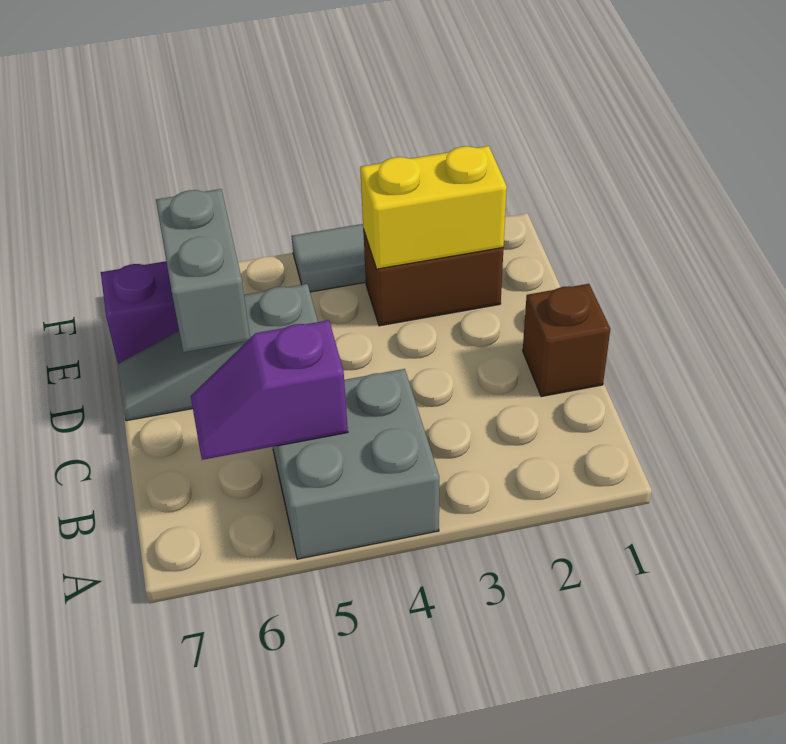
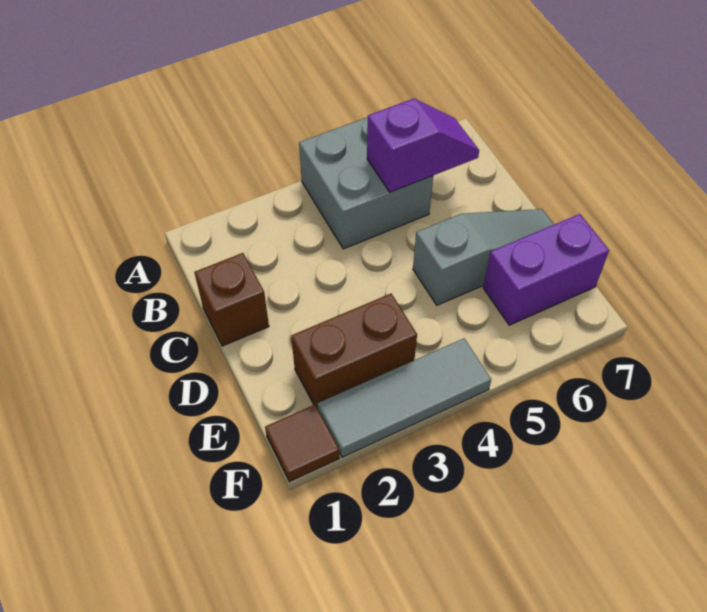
grey brick D6:E6 level 2 -> none
yellow brick E2:E3 level 2 -> none
none -> brown tile F1 level 1

